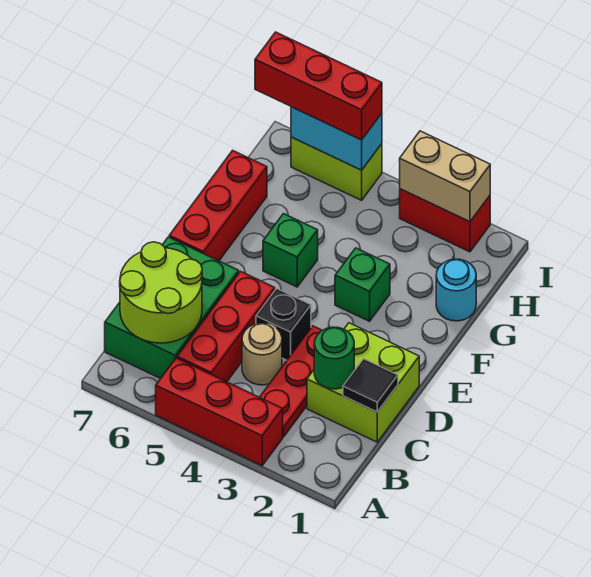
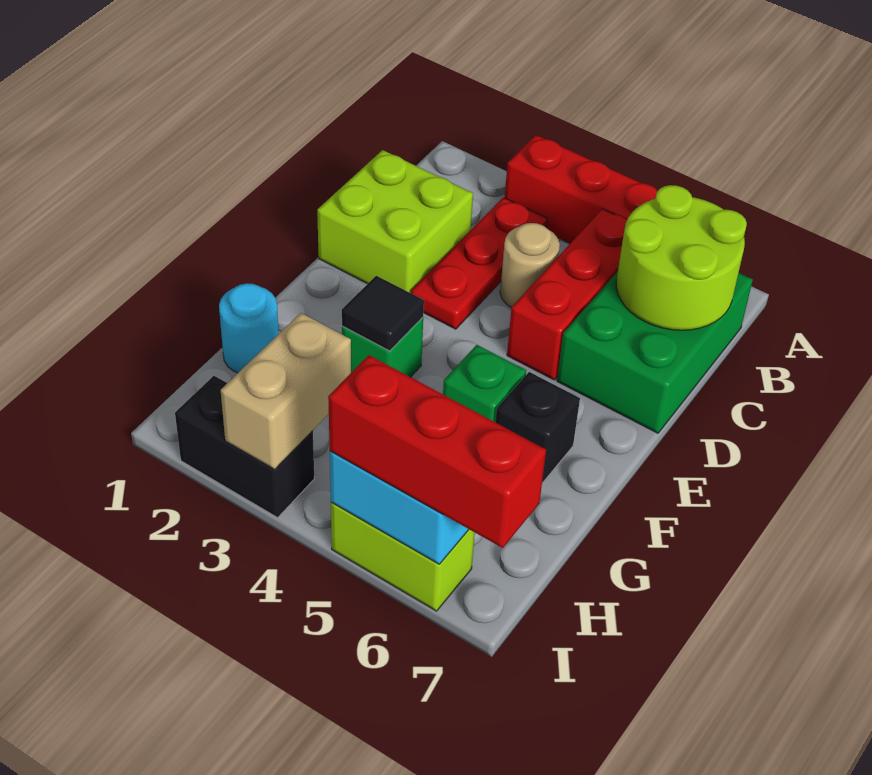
black tile C1 level 2 -> black tile F3 level 2
green round brick C2 level 2 -> none
black brick D4 level 1 -> black brick F6 level 1
red brick E7:G7 level 1 -> none
red brick I2:I3 level 1 -> black brick I2:I3 level 1
tan brick I2:I3 level 2 -> tan brick H3:I3 level 2

